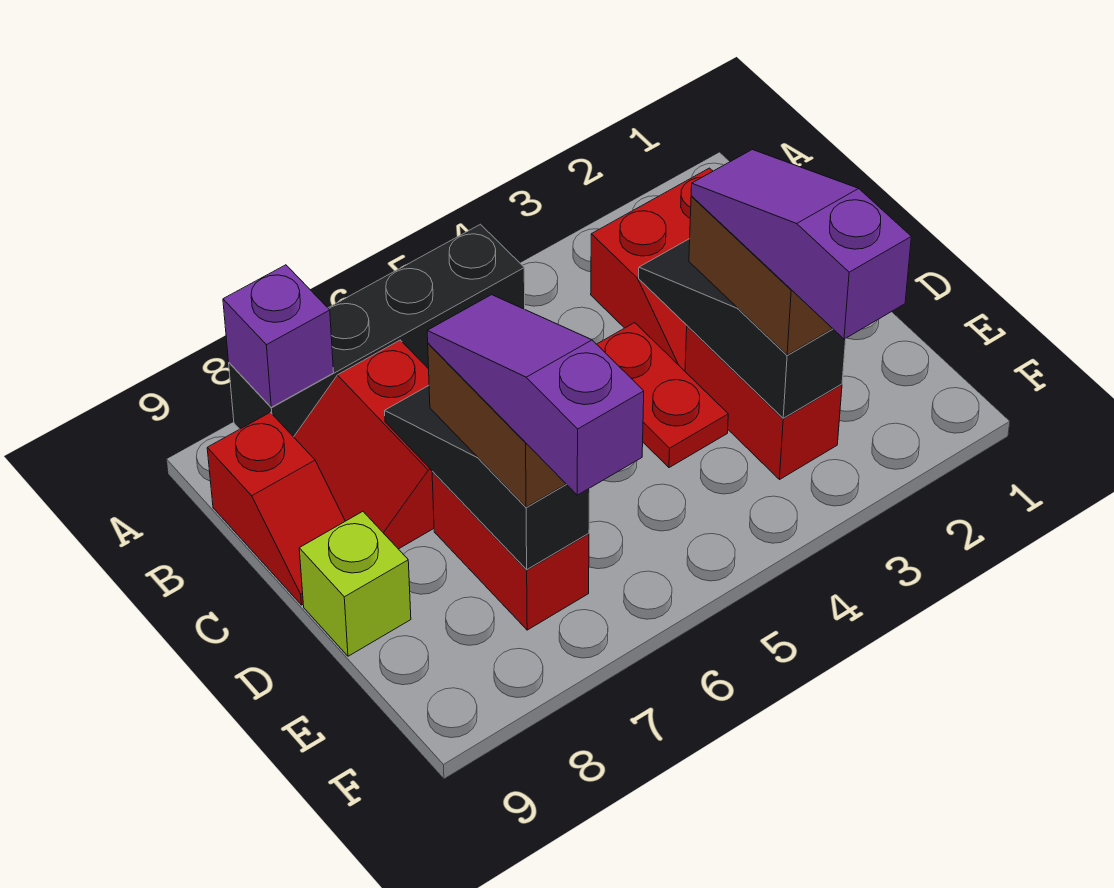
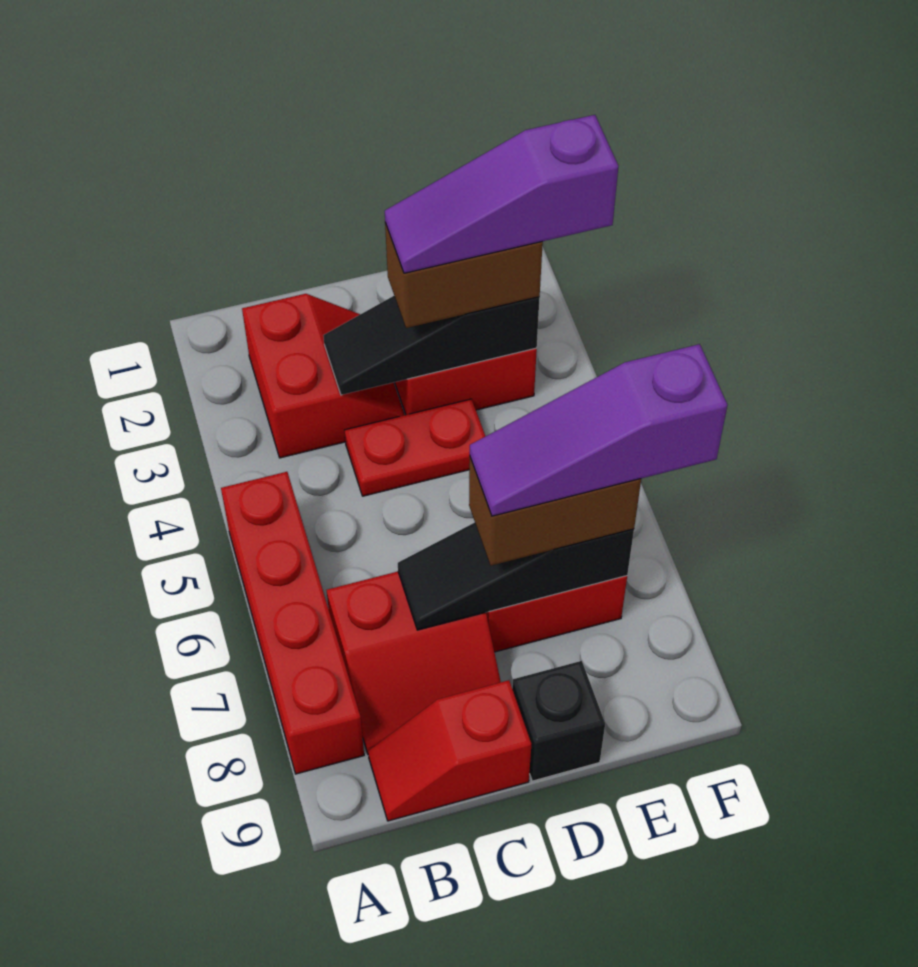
black brick A5:A8 level 1 -> red brick A5:A8 level 1
purple brick A8 level 2 -> none
red slope B9:C9 level 1 top B -> red slope B9:C9 level 1 top C
lime brick D9 level 1 -> black brick D9 level 1

